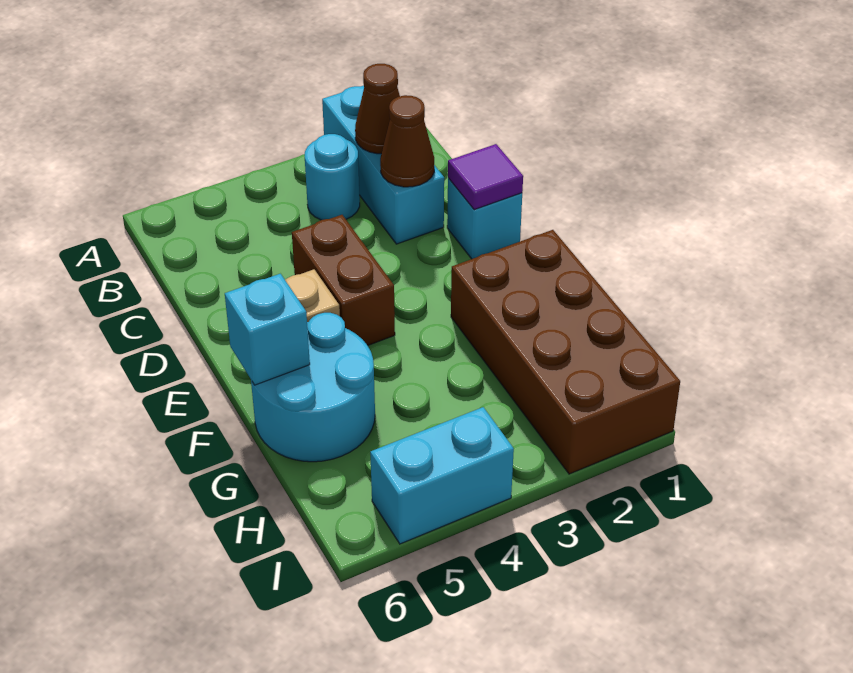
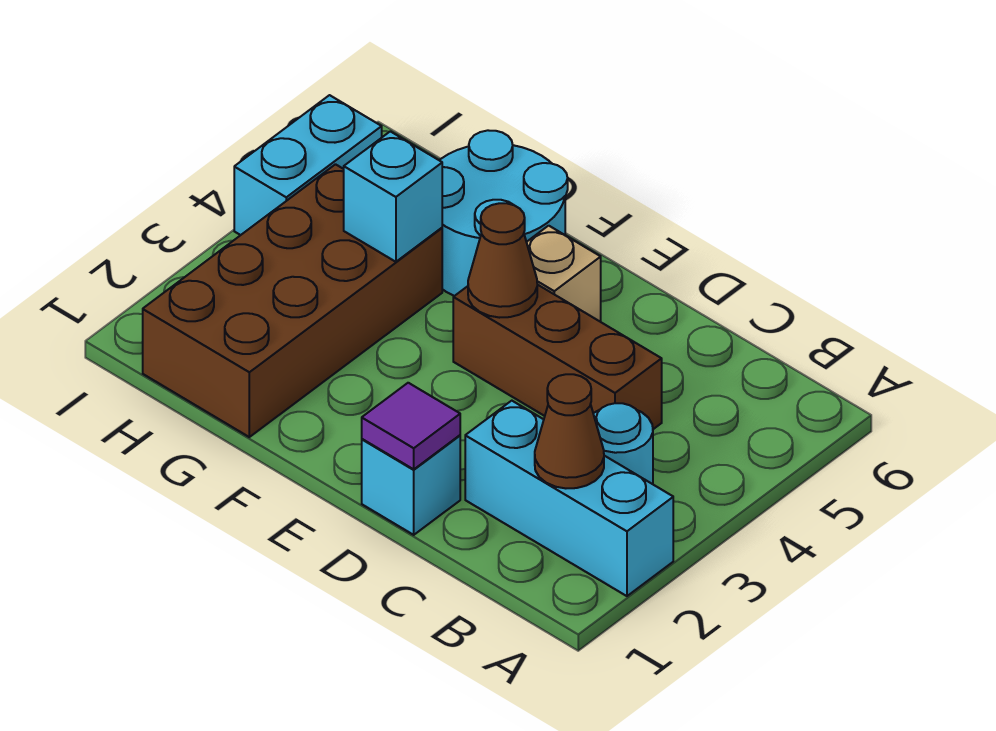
brown cone C2 level 2 -> brown cone E4 level 2
brown brick D4:E4 level 1 -> brown brick C4:E4 level 1
brown brick F1:I2 level 1 -> brown brick G1:H4 level 1
cyan brick F6 level 2 -> cyan brick G4 level 2

